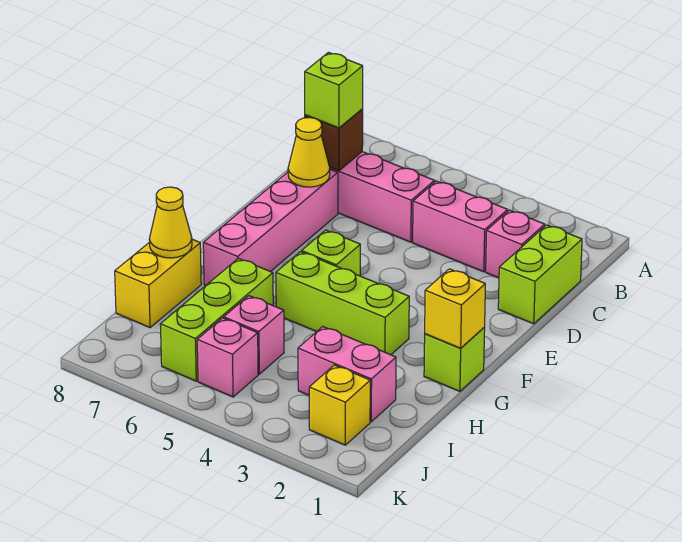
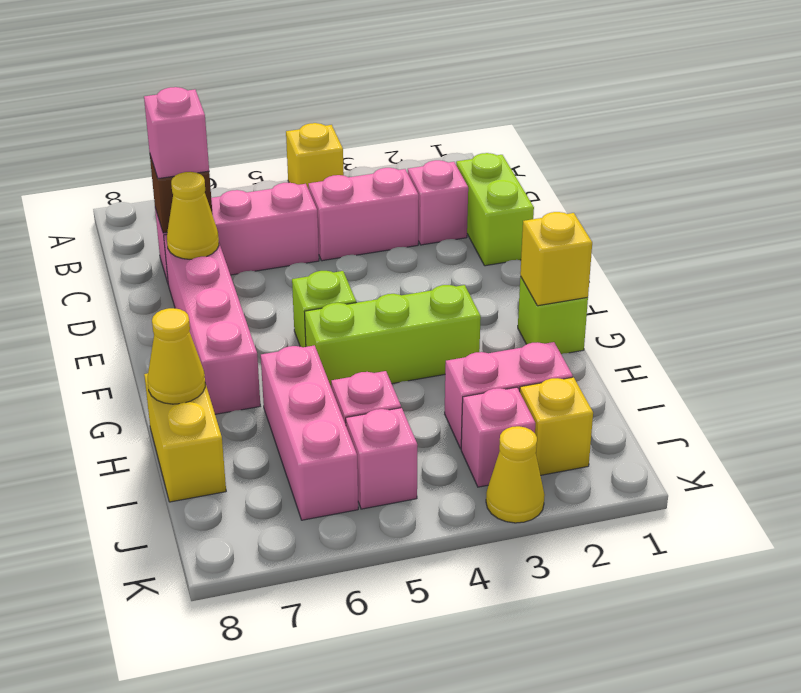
none -> yellow brick A4 level 1
lime brick C7 level 3 -> pink brick C7 level 3
lime brick H6:J6 level 1 -> pink brick H6:J6 level 1
none -> pink brick J3 level 1
none -> yellow cone K3 level 1

